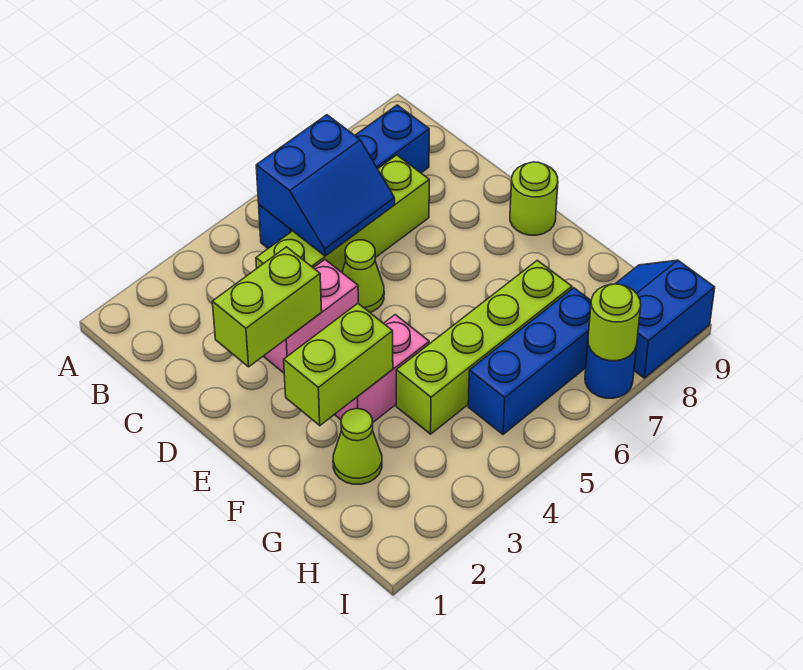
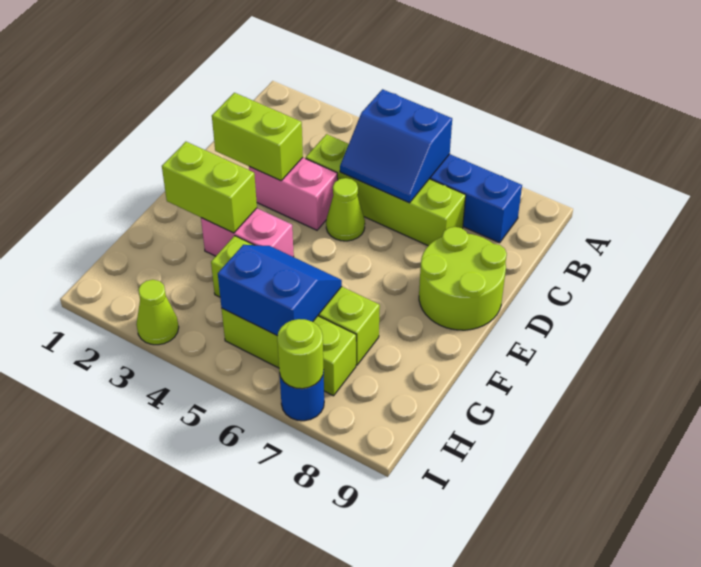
lime round brick E9 level 1 -> lime round brick D8:E9 level 1
lime cone G2 level 1 -> lime cone I3 level 1
blue brick H5:H7 level 1 -> lime brick H5:H7 level 1
blue slope H8:I9 level 1 top I -> blue slope G5:H6 level 2 top H

